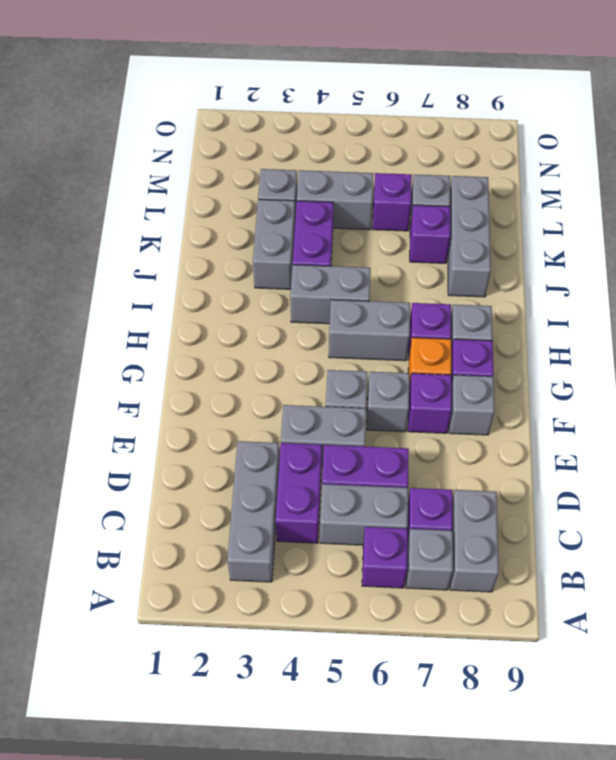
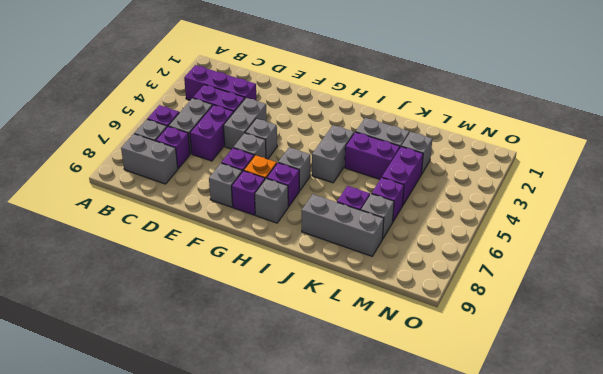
grey brick B3:D3 level 1 -> purple brick B3:D3 level 1
grey brick H5:H6 level 1 -> grey brick H6 level 1
grey brick L4:L5 level 1 -> purple brick L4:L5 level 1

